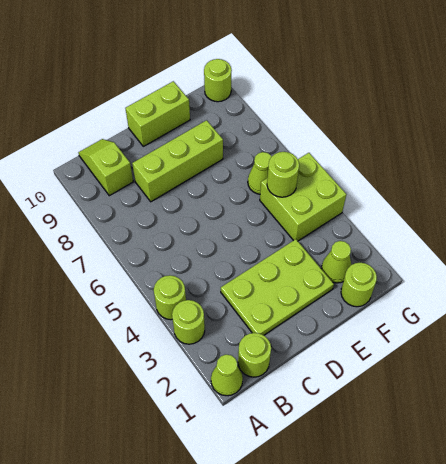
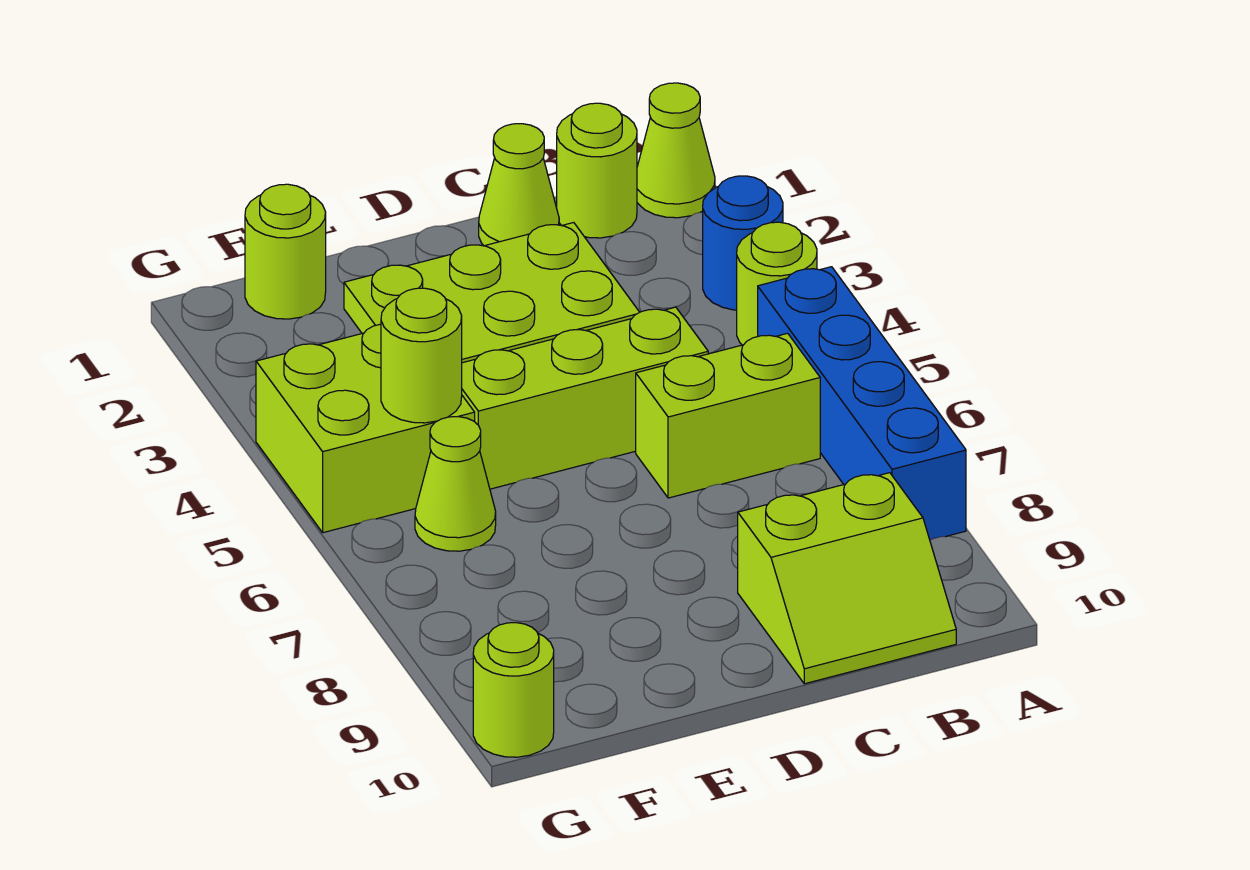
lime round brick A3 level 1 -> blue round brick A3 level 1
none -> blue brick A5:A8 level 1
lime slope B9:B10 level 1 top 9 -> lime slope B9:C10 level 1 top 9
lime brick C8:E8 level 1 -> lime brick C5:E5 level 1
lime brick D10:E10 level 1 -> lime brick B6:C6 level 1
lime cone F2 level 1 -> lime cone C1 level 1

